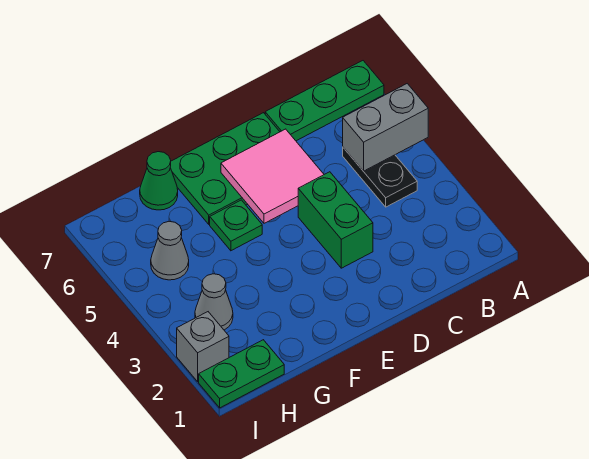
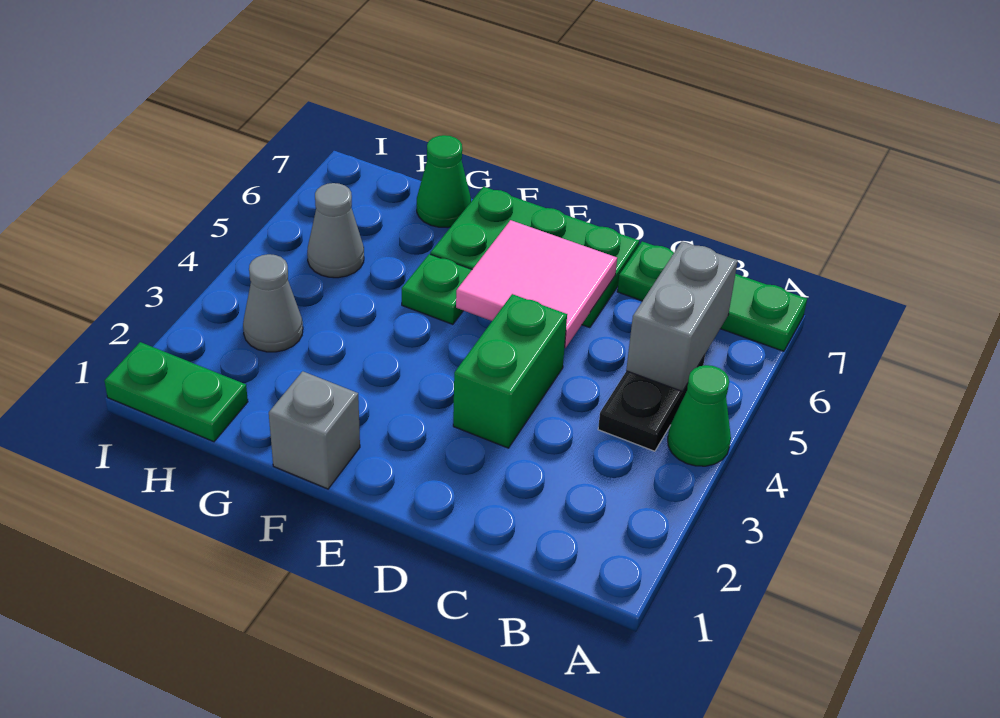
none -> green cone A4 level 1
grey brick A5:B5 level 2 -> grey brick B5:B6 level 2
grey brick I2 level 1 -> grey brick F1 level 1

